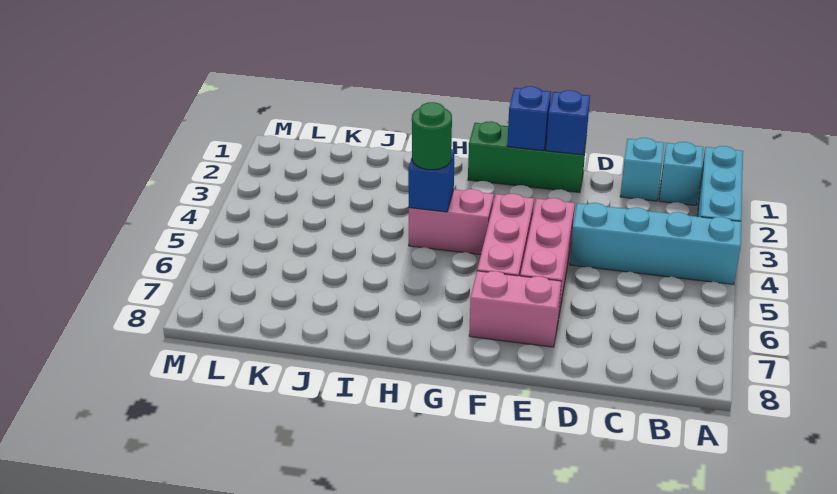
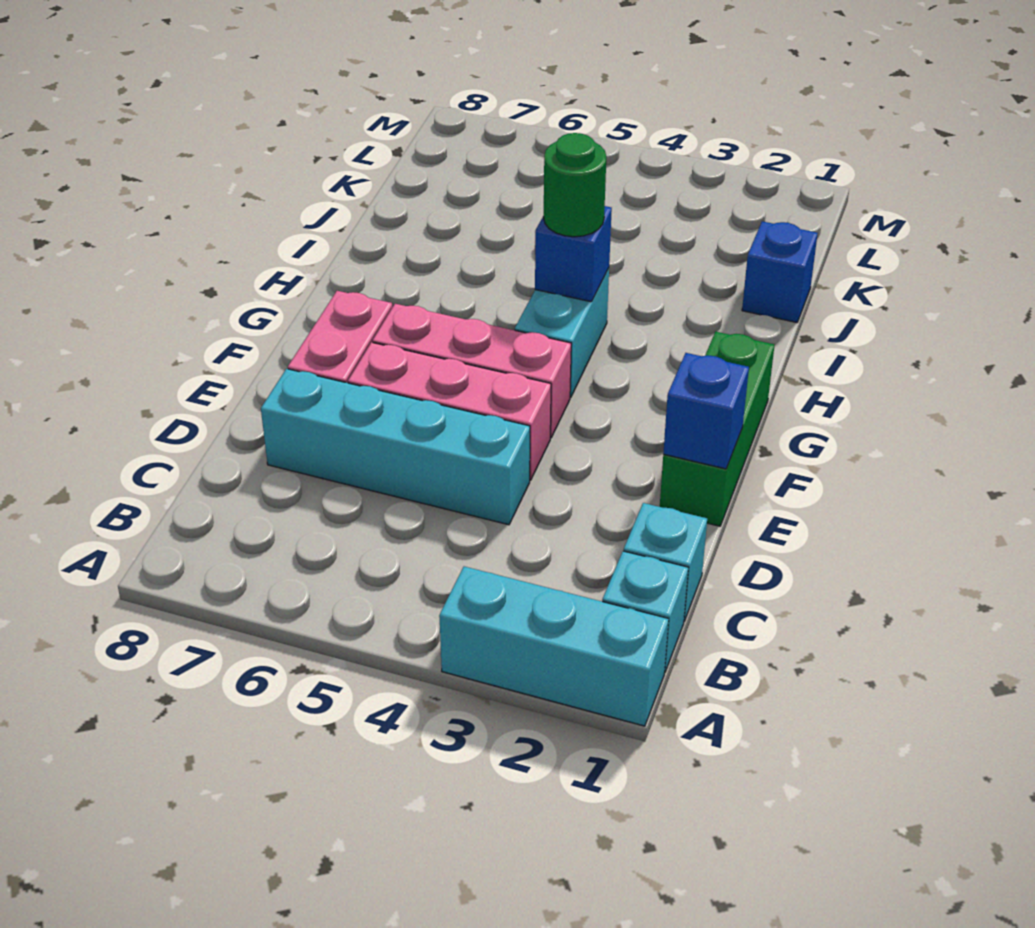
cyan brick A4:D4 level 1 -> cyan brick D4:D7 level 1
blue brick F1 level 2 -> blue brick J1 level 1
pink brick G4:H4 level 1 -> cyan brick G4:H4 level 1

